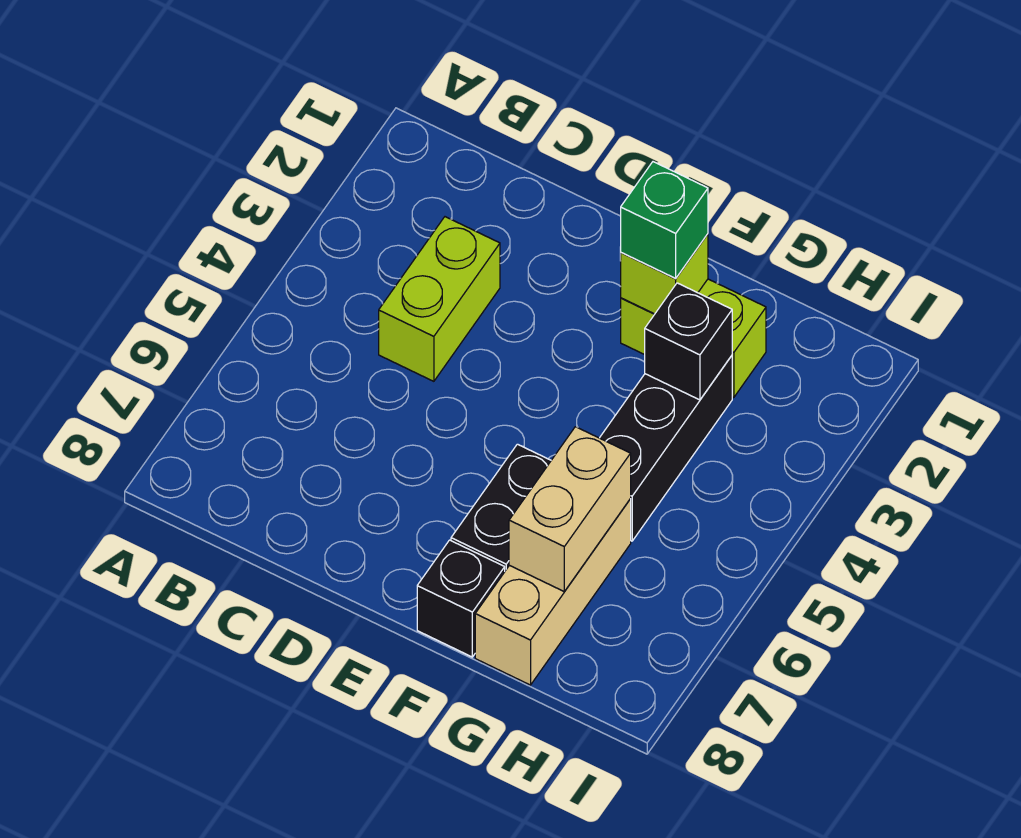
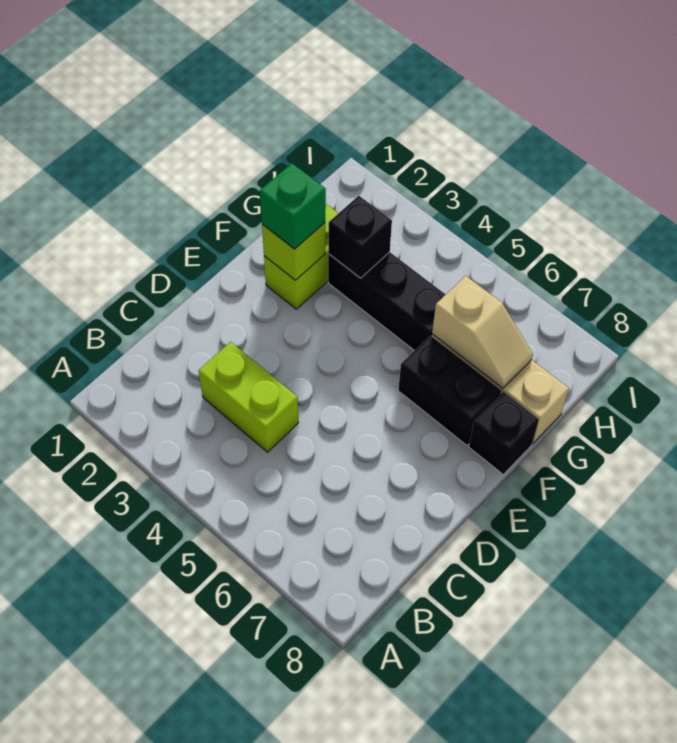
tan brick G6:G7 level 2 -> tan slope G6:G7 level 2 top 6

